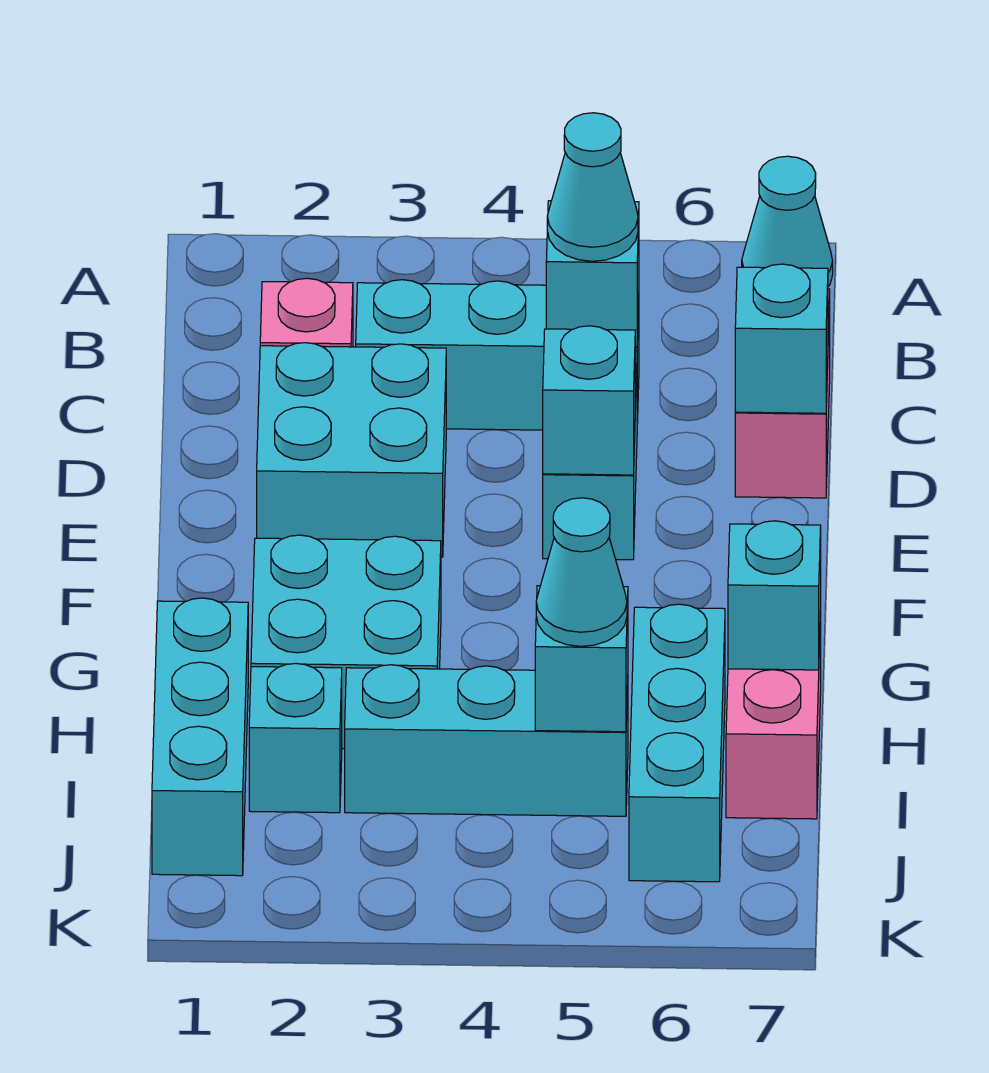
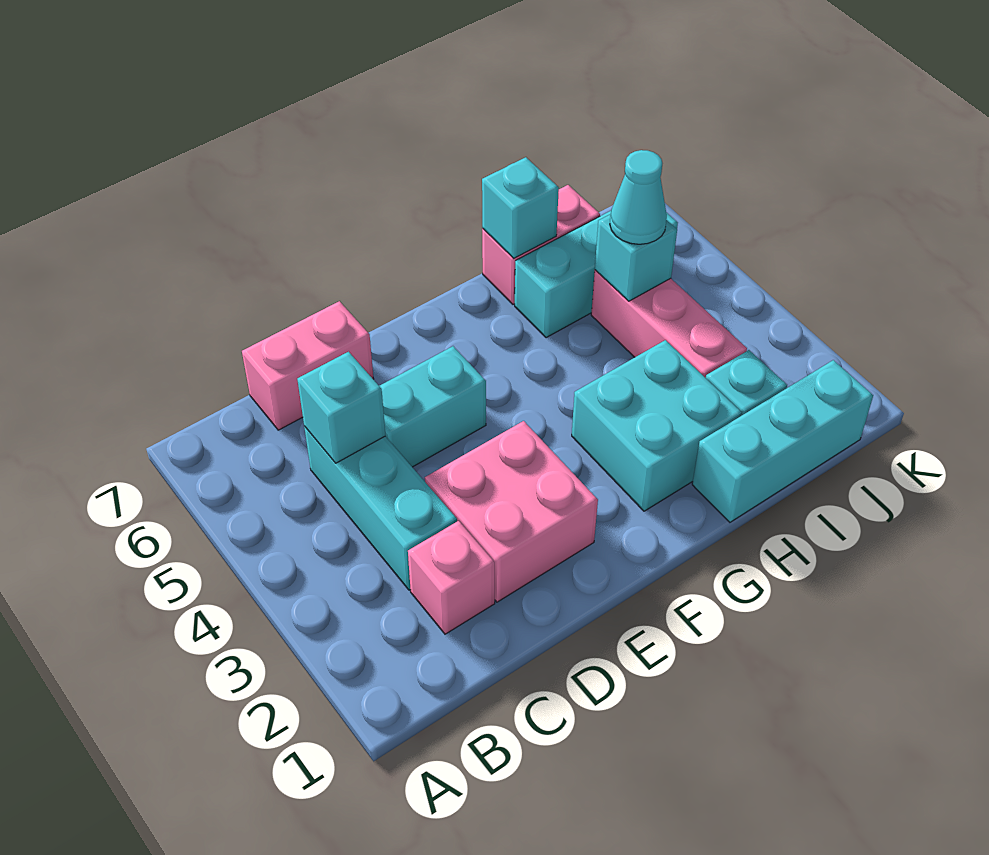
cyan cone A7 level 1 -> none
cyan cone C5 level 3 -> none
cyan brick D2:E3 level 1 -> pink brick D2:E3 level 1
cyan brick D7 level 2 -> none
cyan brick E5 level 2 -> none
cyan brick I3:I5 level 1 -> pink brick I3:I5 level 1

